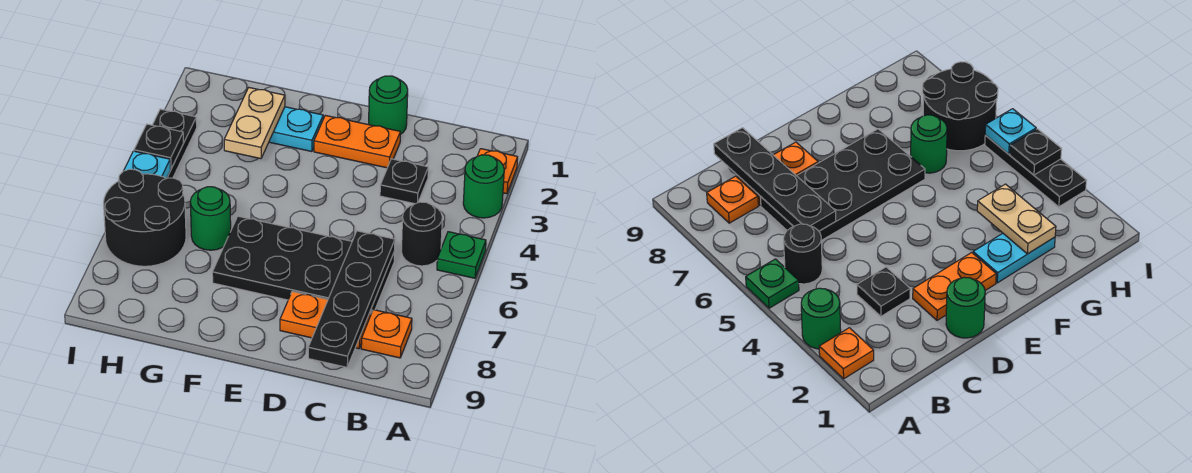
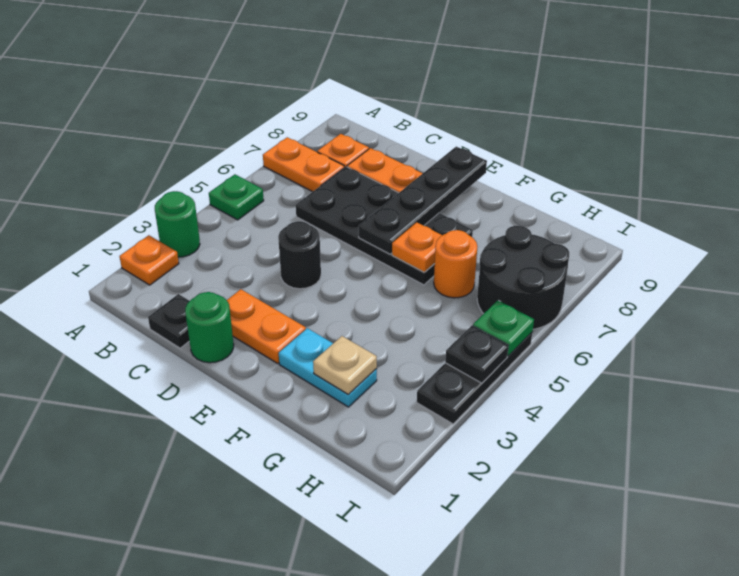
none -> orange plate A7:B7 level 1
black round brick B5 level 1 -> black round brick D4 level 1
black plate C3 level 1 -> black plate C1 level 1
black plate C6:C9 level 2 -> black plate E6:E9 level 2
none -> orange plate F6 level 2
tan plate G2:G3 level 2 -> tan plate G2 level 2
green round brick G6 level 1 -> orange round brick G6 level 1
cyan plate I5 level 2 -> green plate I5 level 2

